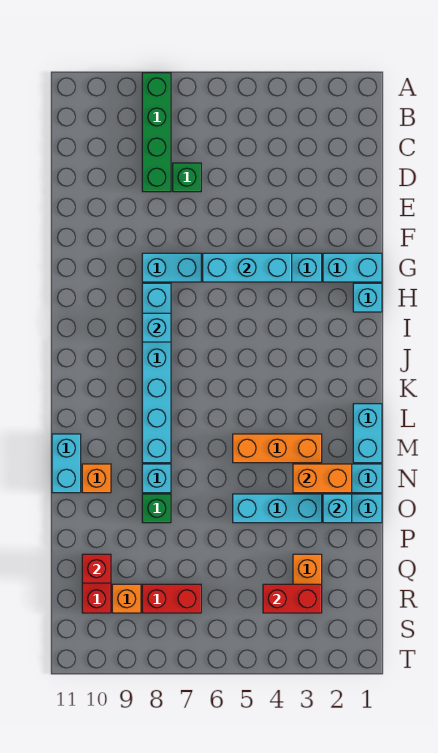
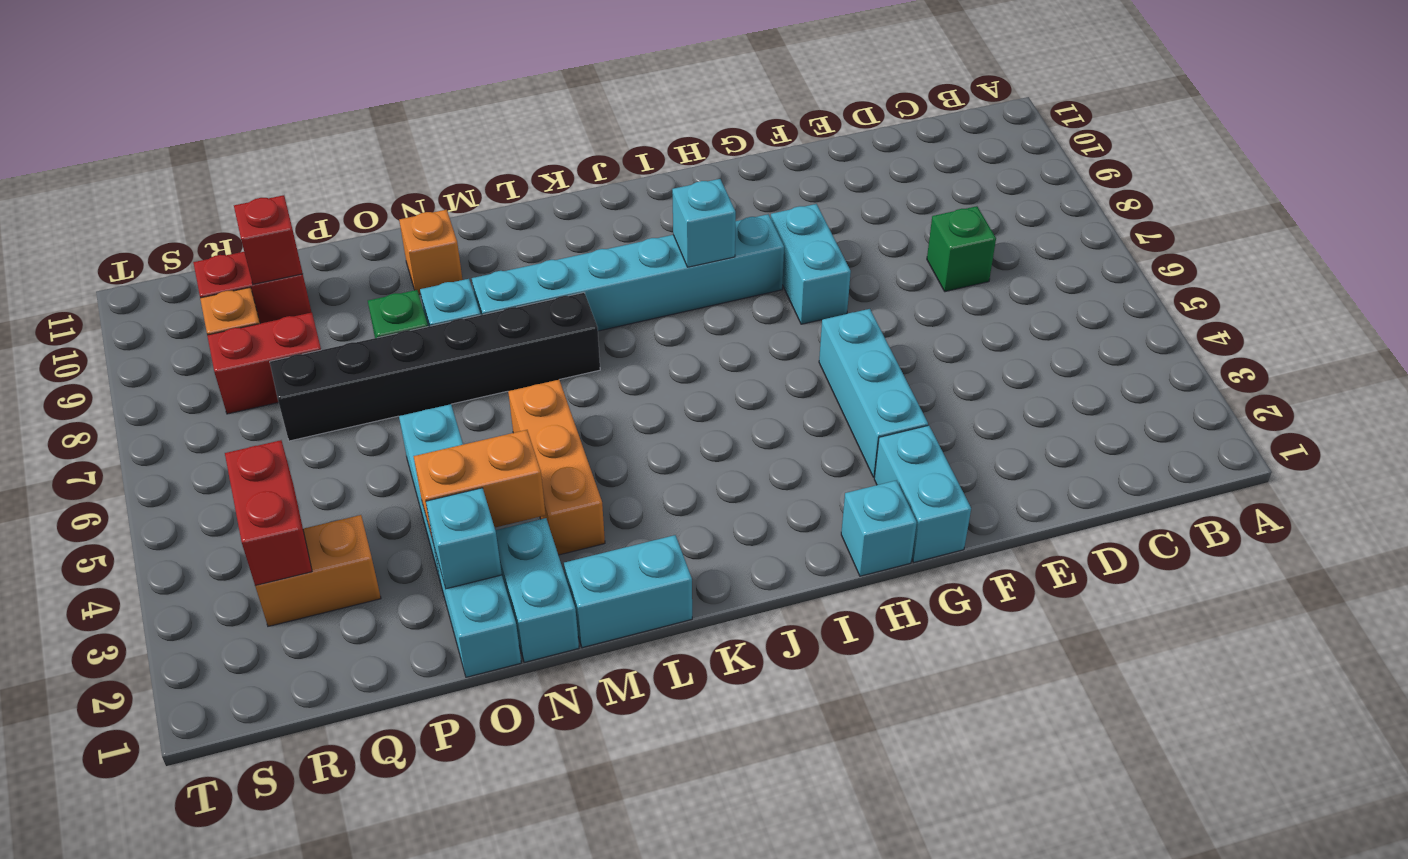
green brick A8:D8 level 1 -> none
cyan brick G4:G6 level 2 -> none
none -> black brick L7:Q7 level 1
cyan brick M11:N11 level 1 -> none
orange brick N2:N3 level 2 -> orange brick N3:O3 level 2
red brick R7:R8 level 1 -> red brick Q8:R8 level 1

